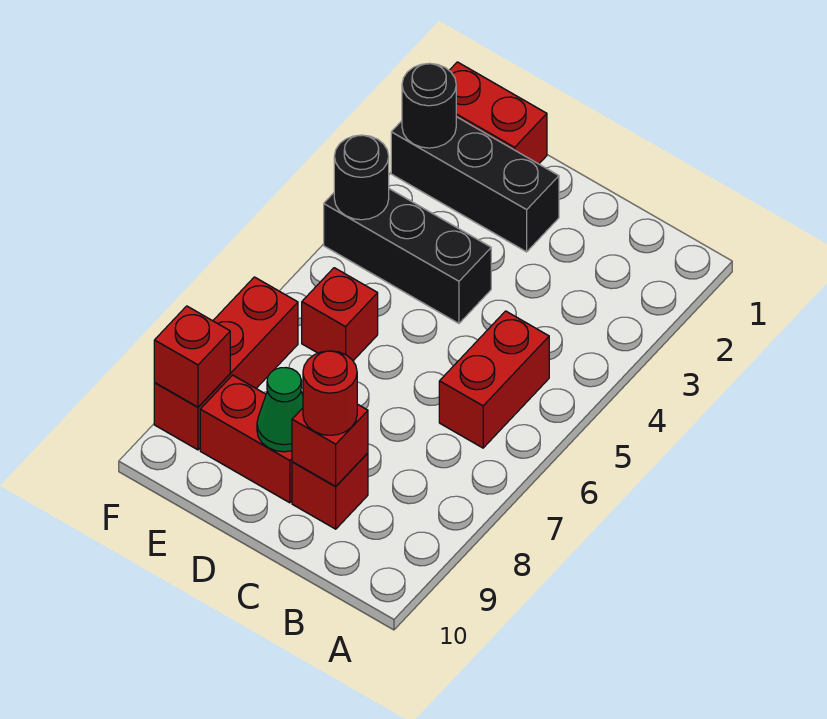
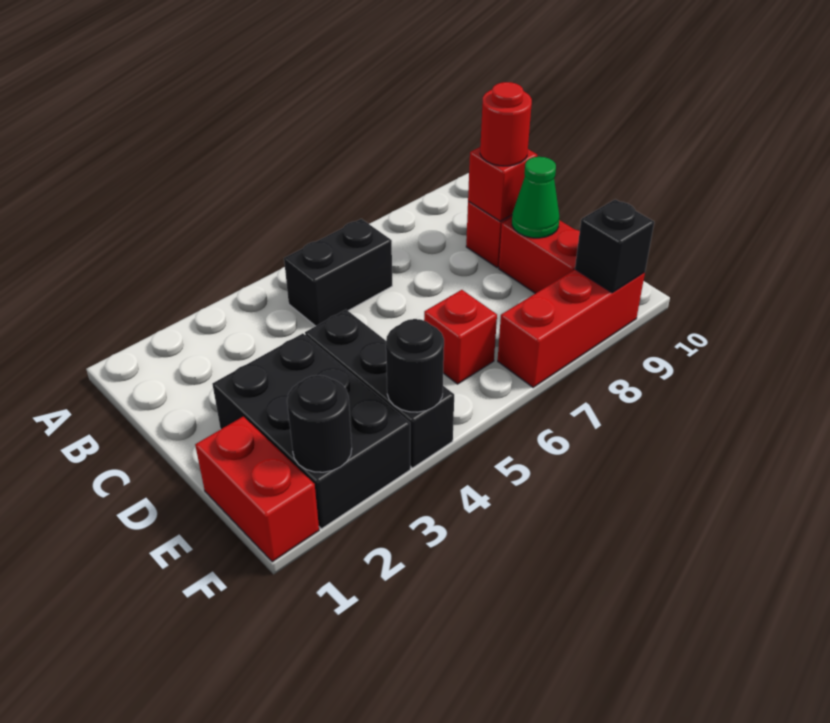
red brick B5:B6 level 1 -> black brick B5:B6 level 1
black brick D2:F2 level 1 -> black brick D2:F3 level 1
red brick F9 level 2 -> black brick F9 level 2

